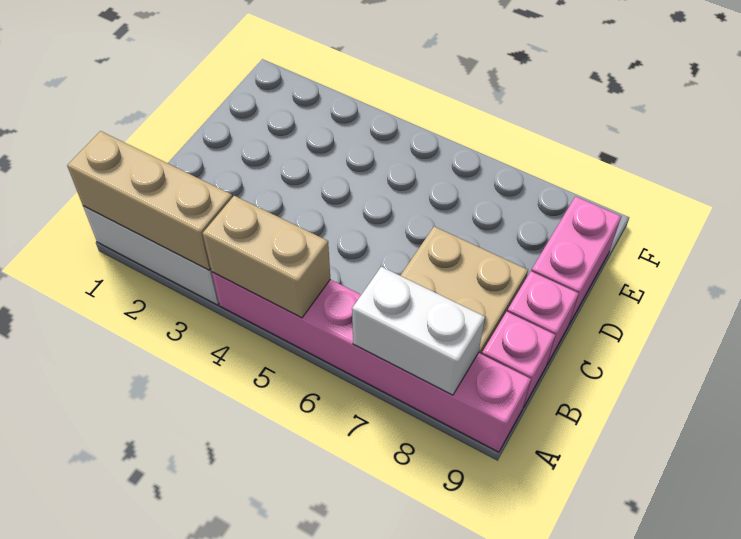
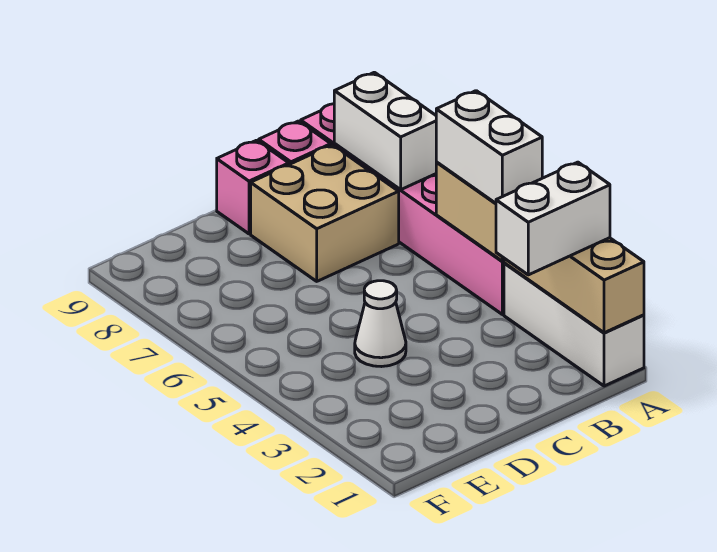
none -> white brick A2:B2 level 3
none -> white brick A4:A5 level 3
none -> white cone D4 level 1
pink brick D9:E9 level 1 -> none

